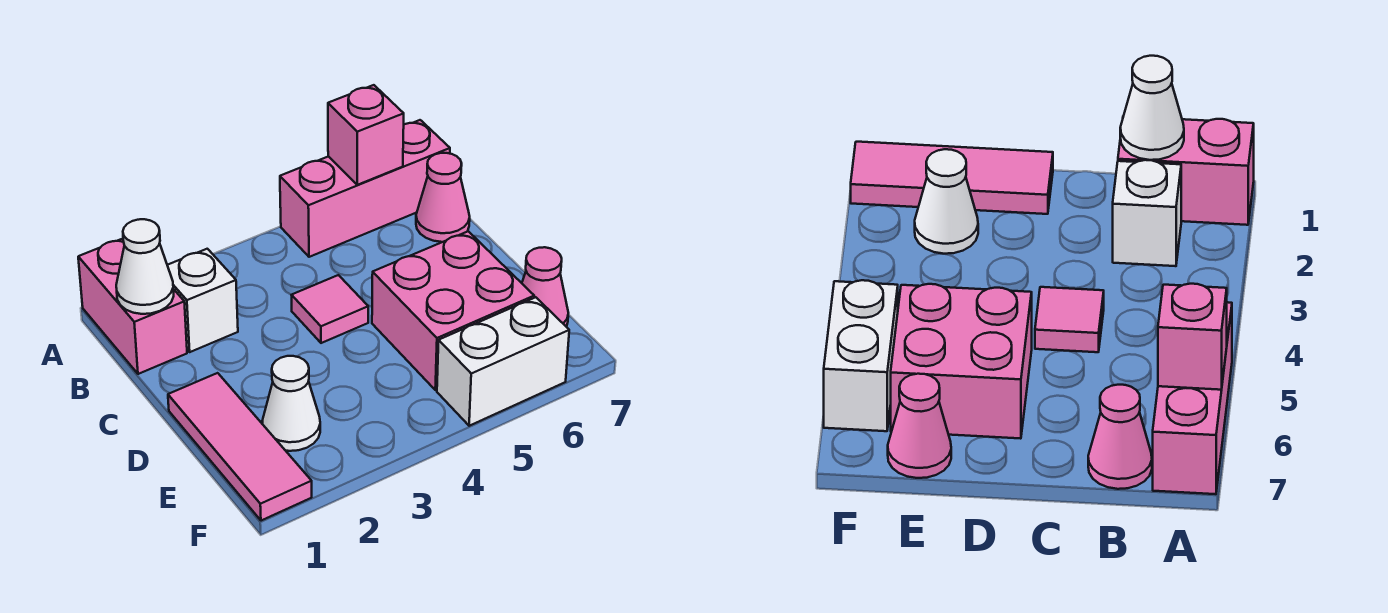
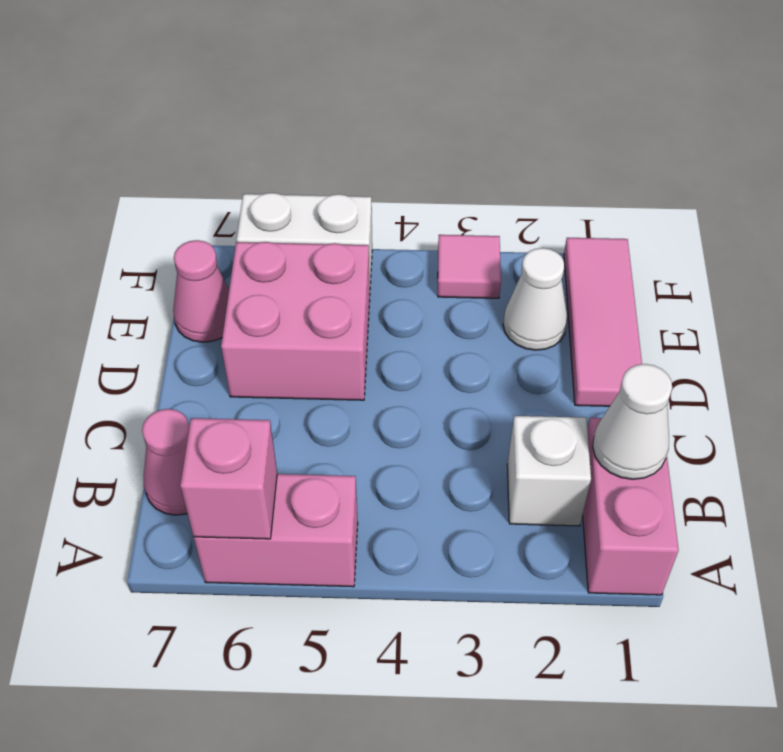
pink brick A5:A7 level 1 -> pink brick A5:A6 level 1
pink tile C4 level 1 -> pink tile F3 level 1

